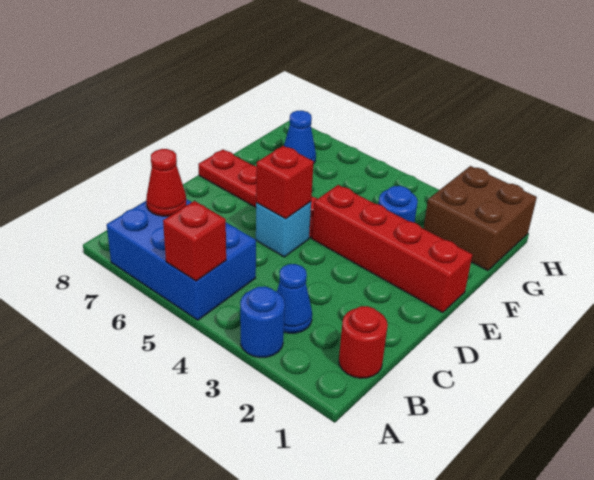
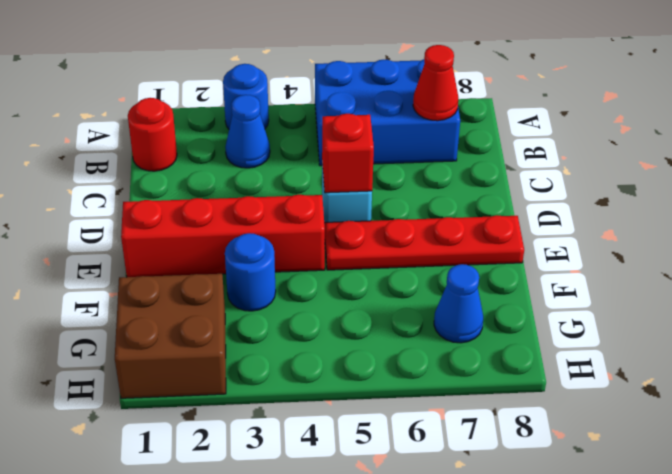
red brick A5 level 2 -> none

